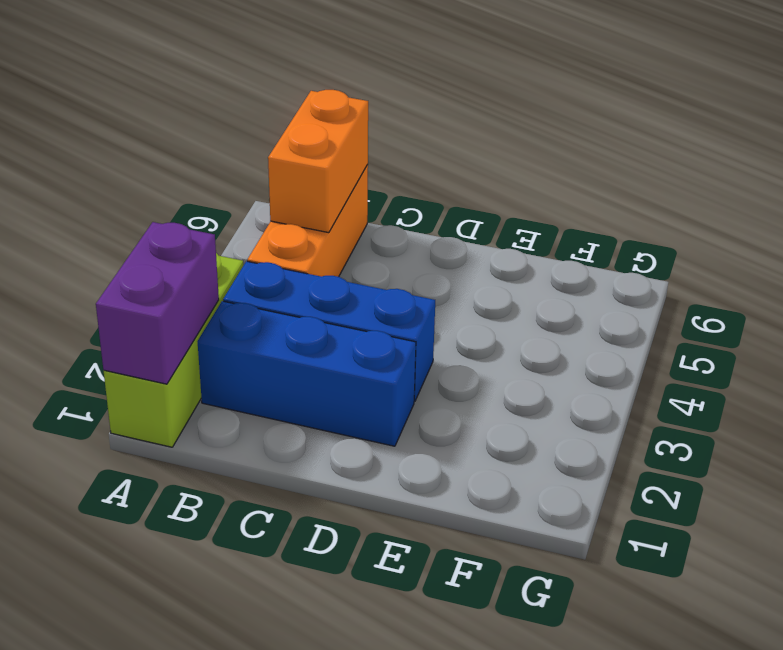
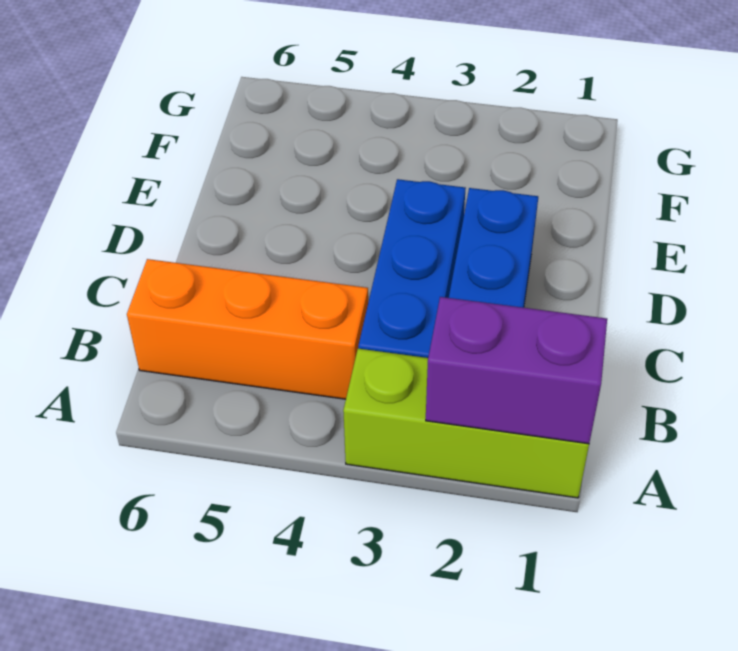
orange brick B5:B6 level 2 -> none

